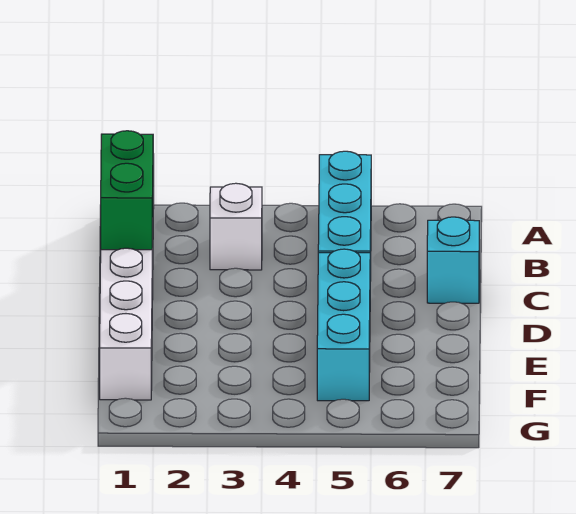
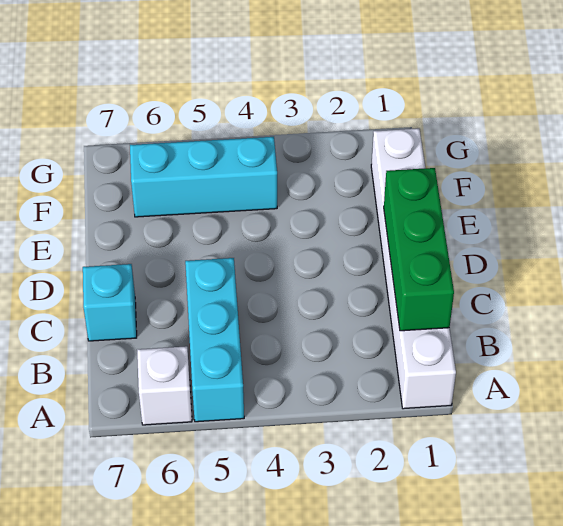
green brick B1:C1 level 2 -> green brick B1:D1 level 2
white brick B3 level 1 -> white brick A6 level 1
cyan brick D5:F5 level 1 -> cyan brick F4:F6 level 1

